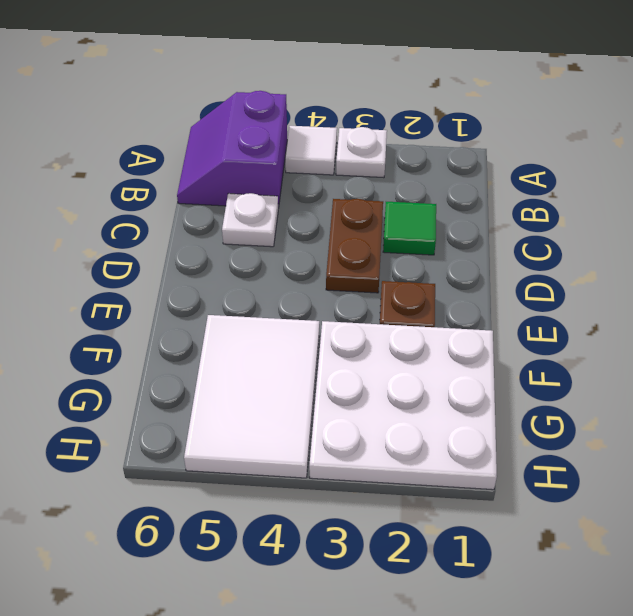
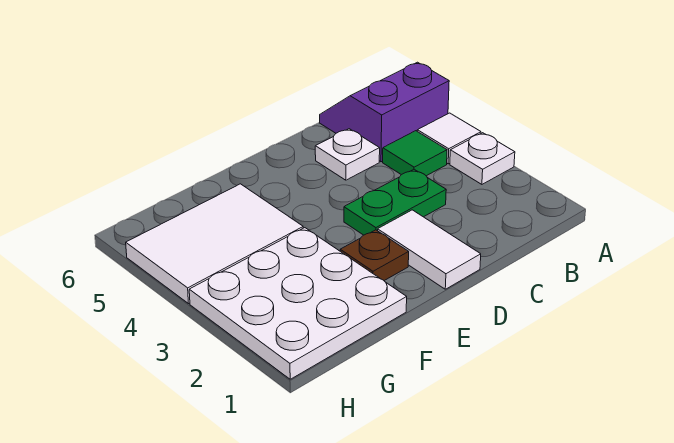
green tile C2 level 1 -> green tile B4 level 1
brown plate C3:D3 level 1 -> green plate C3:D3 level 1
none -> white tile D1:D2 level 1

